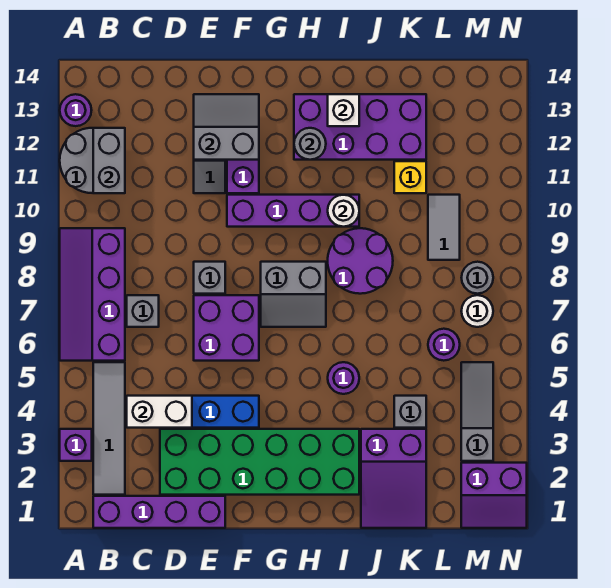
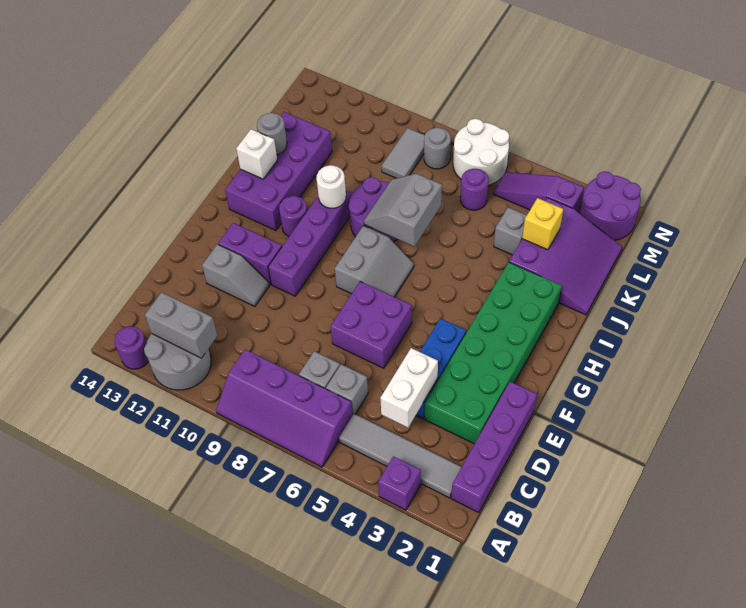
grey brick E8 level 1 -> grey brick C6 level 1
grey slope E12:F13 level 2 top 12 -> grey slope I7:J8 level 2 top 7
grey round brick H12 level 2 -> grey round brick J13 level 2
purple round brick I5 level 1 -> purple round brick H11 level 1
purple slope J1:K3 level 1 top 3 -> purple slope J1:L3 level 1 top 3
yellow brick K11 level 1 -> yellow brick K3 level 2
grey tile L9:L10 level 1 -> grey tile L9:M9 level 1
purple slope M1:N2 level 1 top 2 -> purple round brick M1:N2 level 1
grey slope M3:M5 level 1 top 3 -> purple slope M3:M5 level 1 top 3
white round brick M7 level 1 -> white round brick M6:N7 level 1

